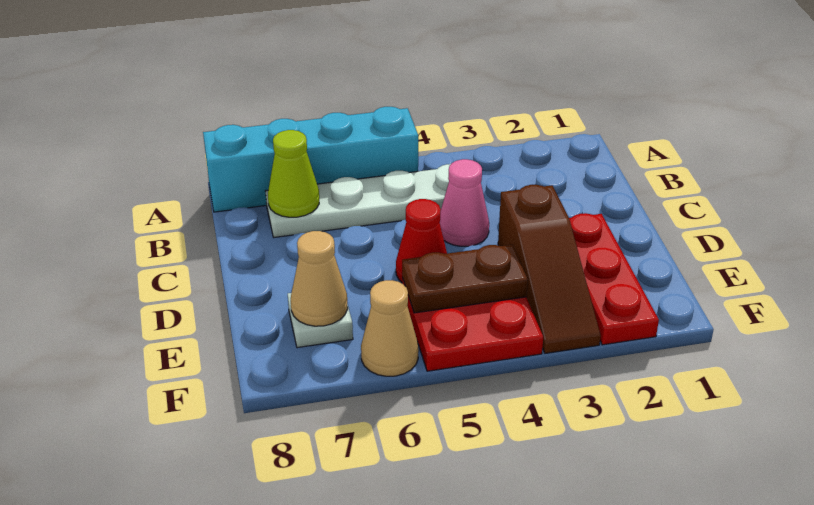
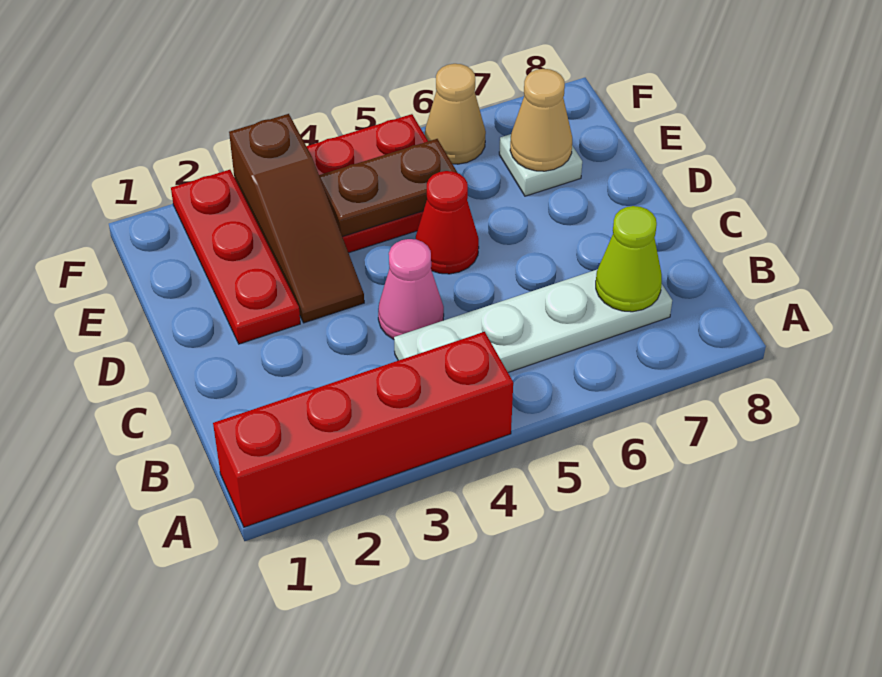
none -> red brick A1:A4 level 1
cyan brick A5:A8 level 1 -> none
brown slope D3:F3 level 1 top D -> brown slope D3:F3 level 1 top F

